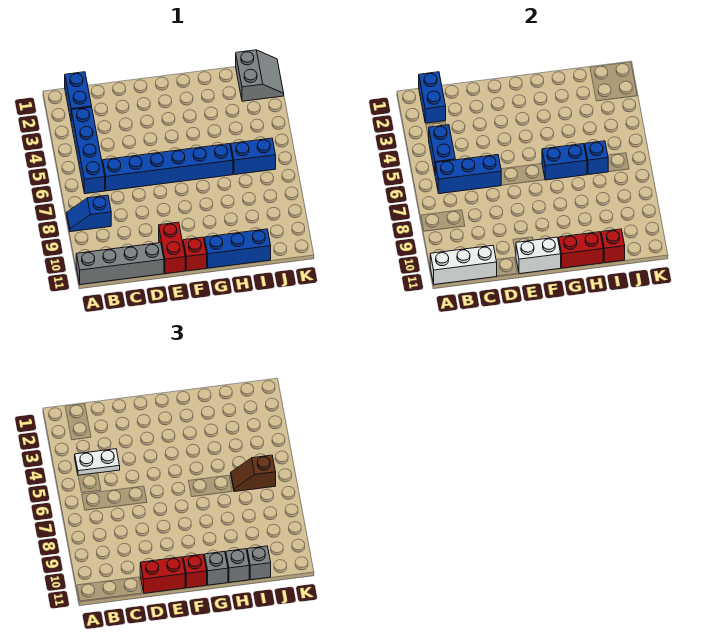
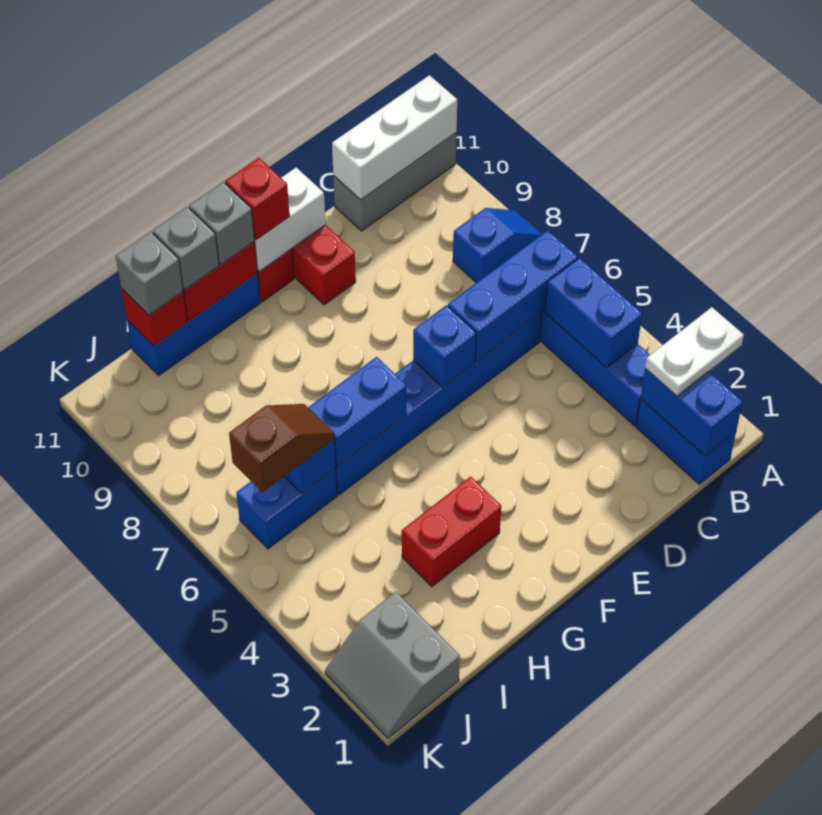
grey brick A11:D11 level 1 -> grey brick A11:C11 level 1
white plate B4:C4 level 3 -> white plate A2:B2 level 3
red brick D11:E11 level 3 -> red brick G3:H3 level 1
none -> blue brick E6 level 2

